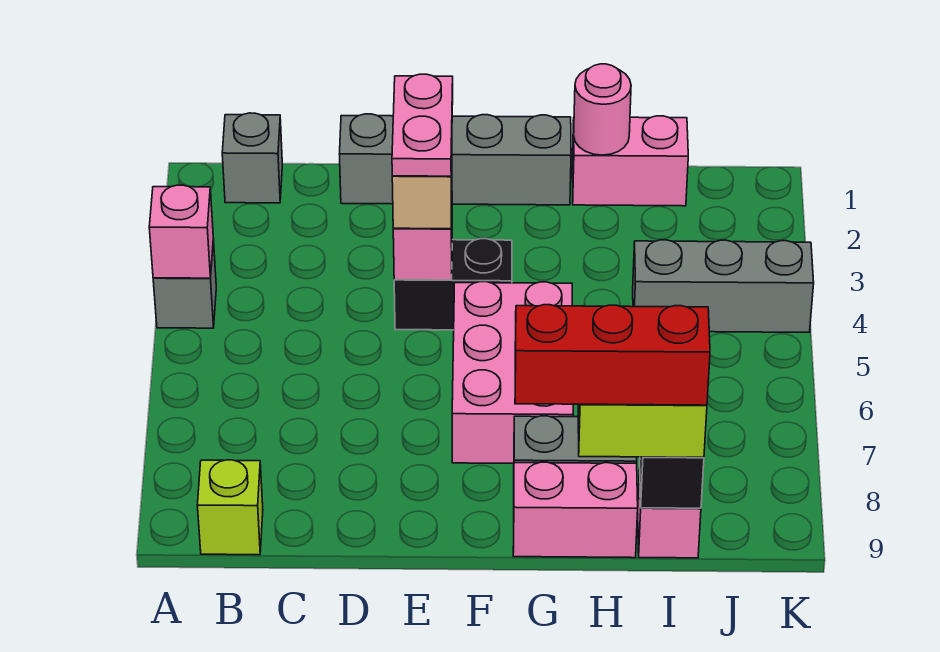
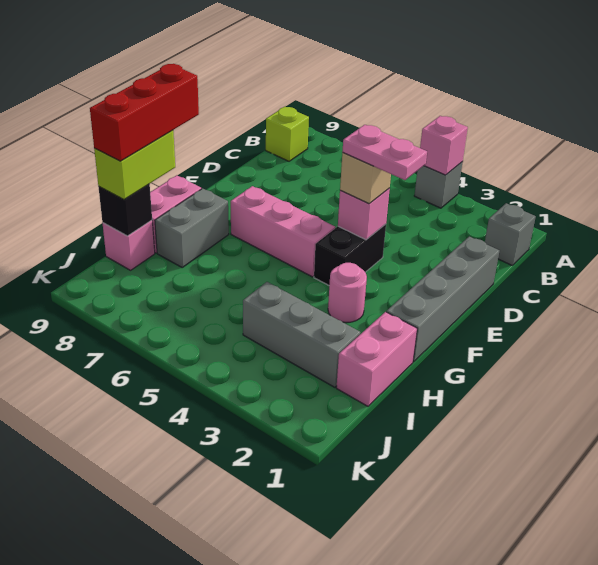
pink brick F5:G7 level 1 -> pink brick F5:F7 level 1
pink round brick H1 level 2 -> pink round brick G3 level 1
grey brick I4:K4 level 1 -> grey brick I2:I4 level 1

